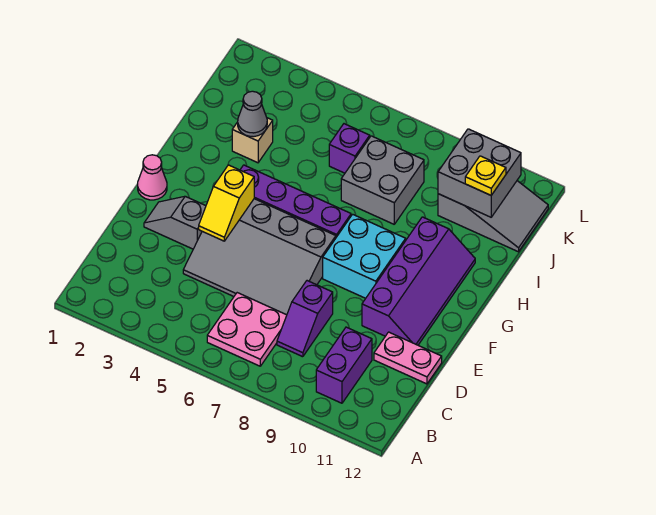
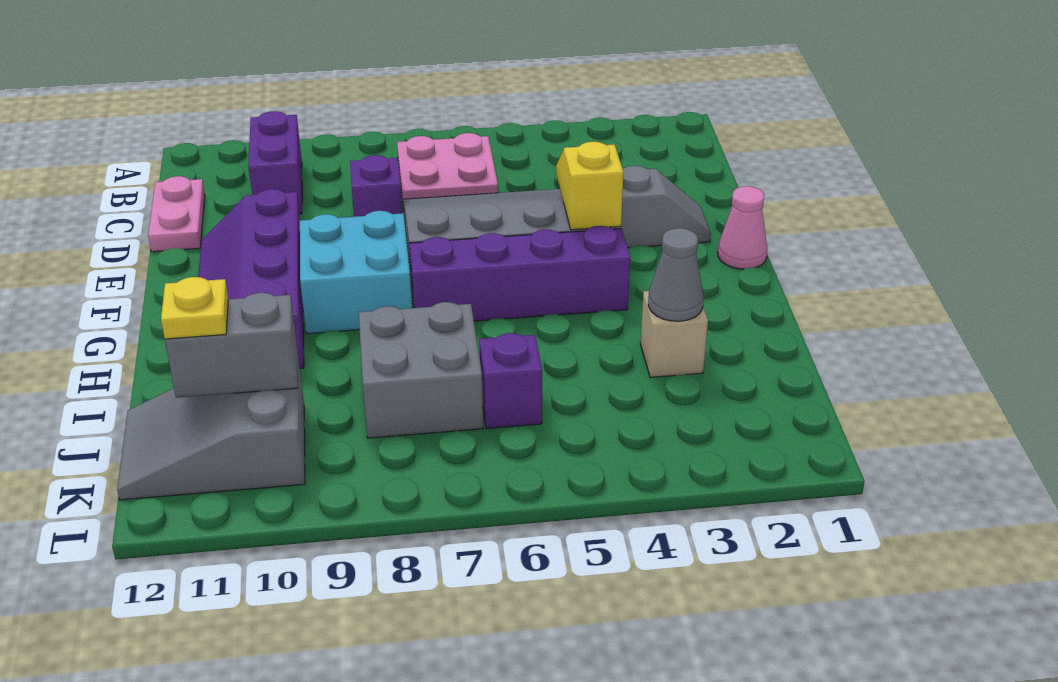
pink plate D11:D12 level 1 -> pink plate C12:D12 level 1
grey brick J10:K11 level 2 -> grey brick J10:J11 level 2

